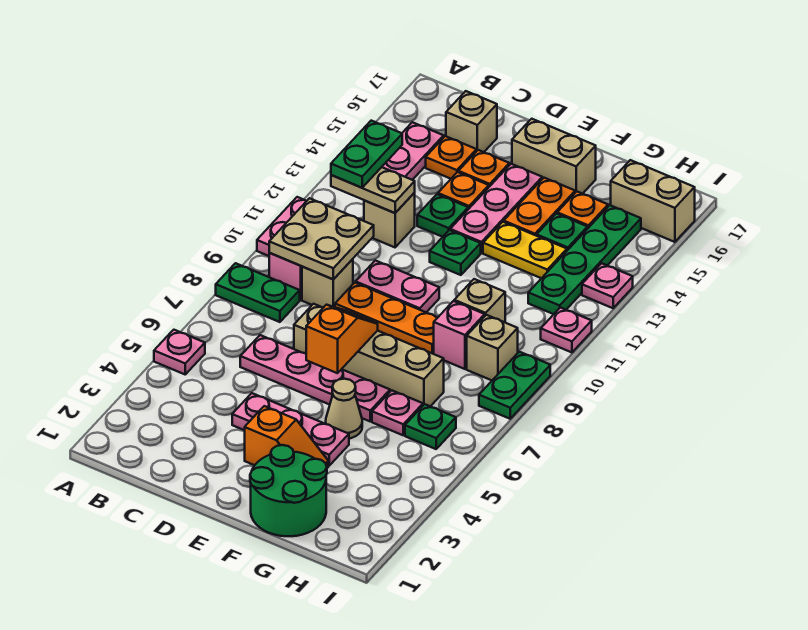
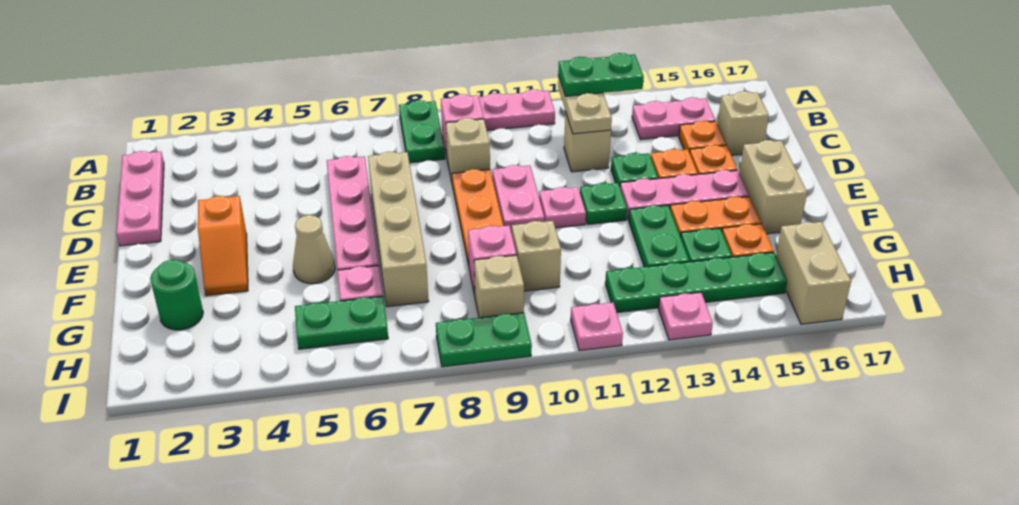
pink plate A5 level 1 -> pink plate E11 level 1
tan plate B9:C10 level 2 -> none
pink plate D4:F4 level 1 -> pink plate B1:D1 level 1
orange slope E6:E7 level 2 top 6 -> none
green round brick F1:G2 level 1 -> green round brick G2 level 1
yellow plate F13:G13 level 1 -> green plate F13:G13 level 1
green plate H6 level 1 -> green plate H5:H6 level 1

